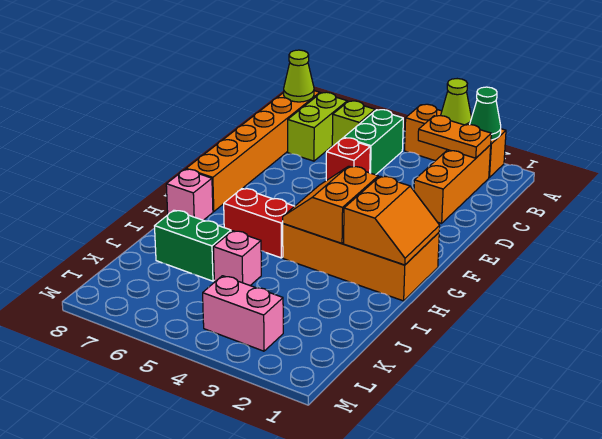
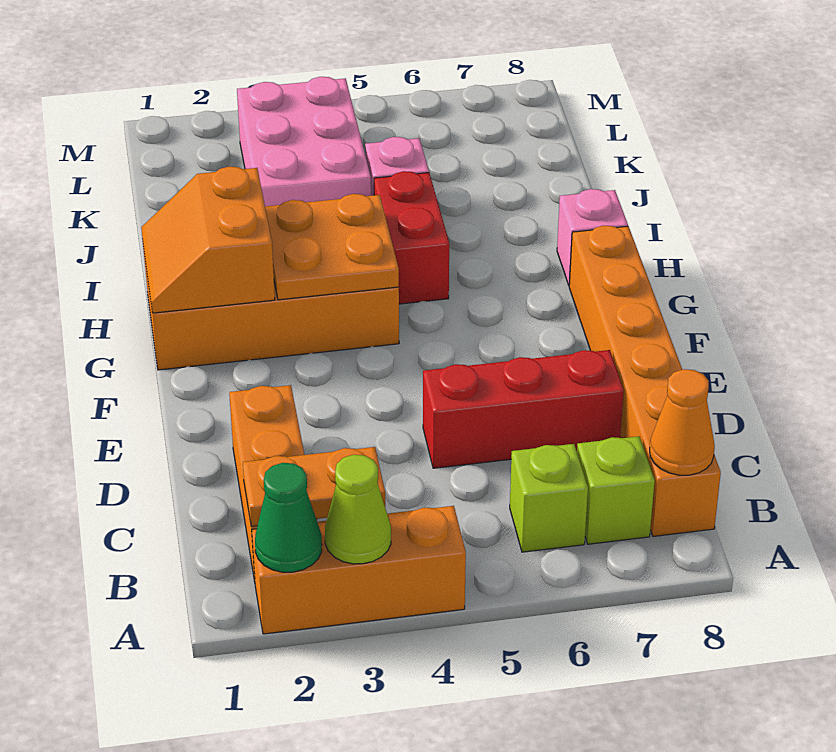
green brick B5:C5 level 1 -> none
lime brick B7:C7 level 1 -> lime brick B7 level 1
lime cone B8 level 2 -> orange cone B8 level 2
red brick D5 level 1 -> red brick D5:D7 level 1
orange slope G3:H4 level 2 top 3 -> orange plate G3:H4 level 2
red brick H5:H6 level 1 -> red brick H5:I5 level 1
green brick J6:J7 level 1 -> none
pink brick L3:L4 level 1 -> pink brick J3:L4 level 1

